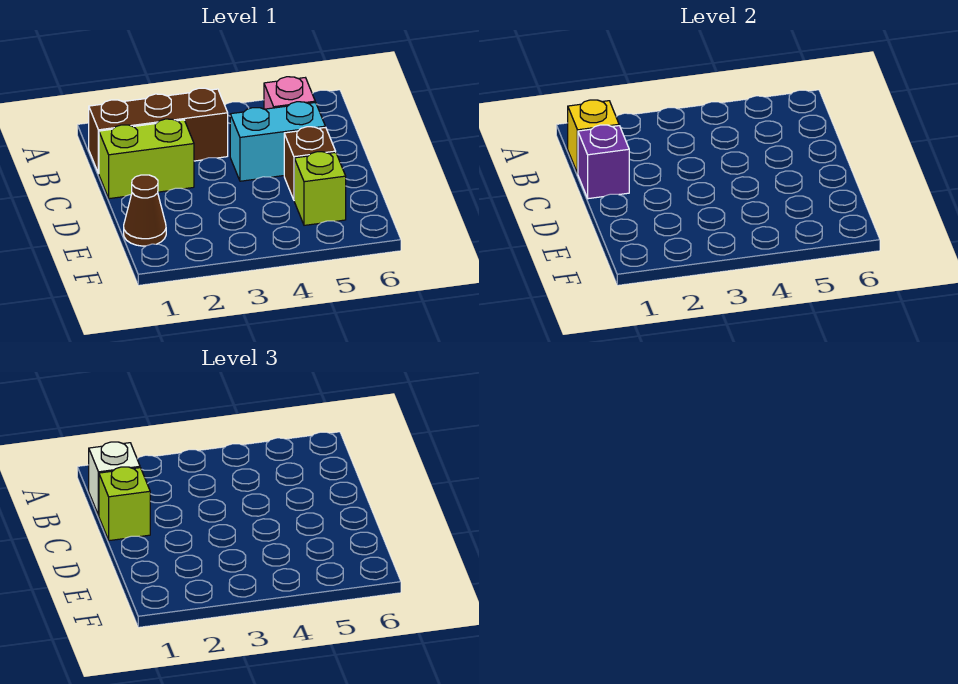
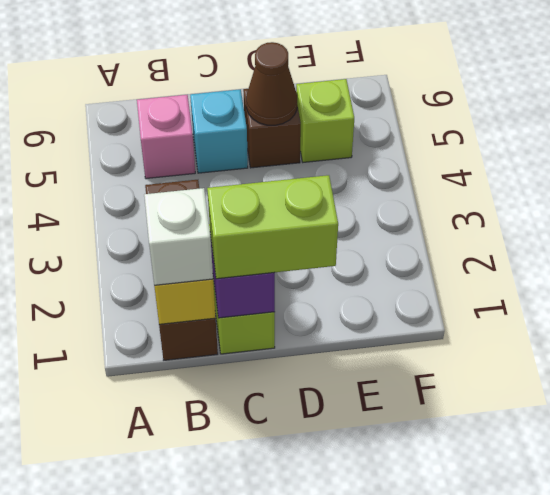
lime brick C1 level 3 -> lime brick C1:D1 level 3
cyan brick C4:C5 level 1 -> cyan brick C5 level 1
brown cone E1 level 1 -> brown cone D5 level 2

